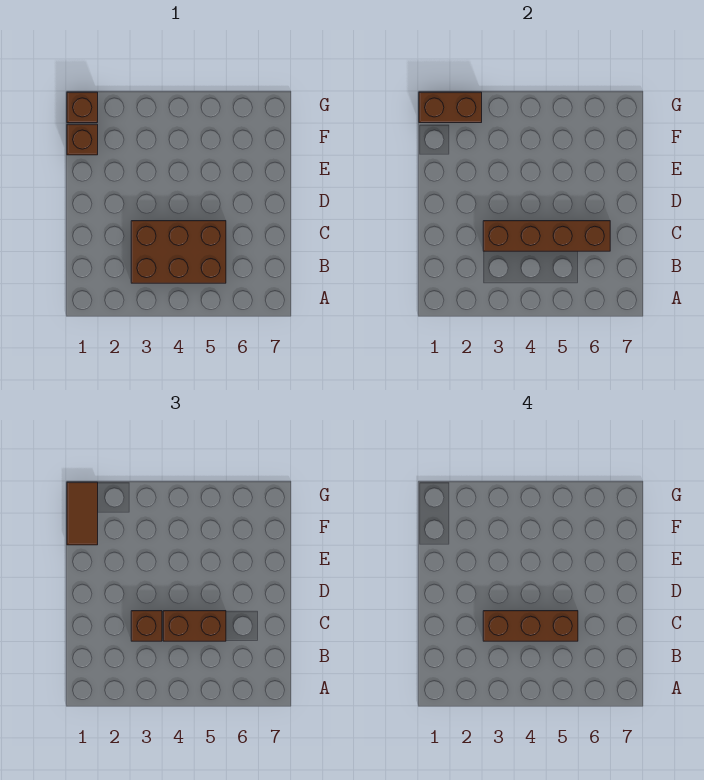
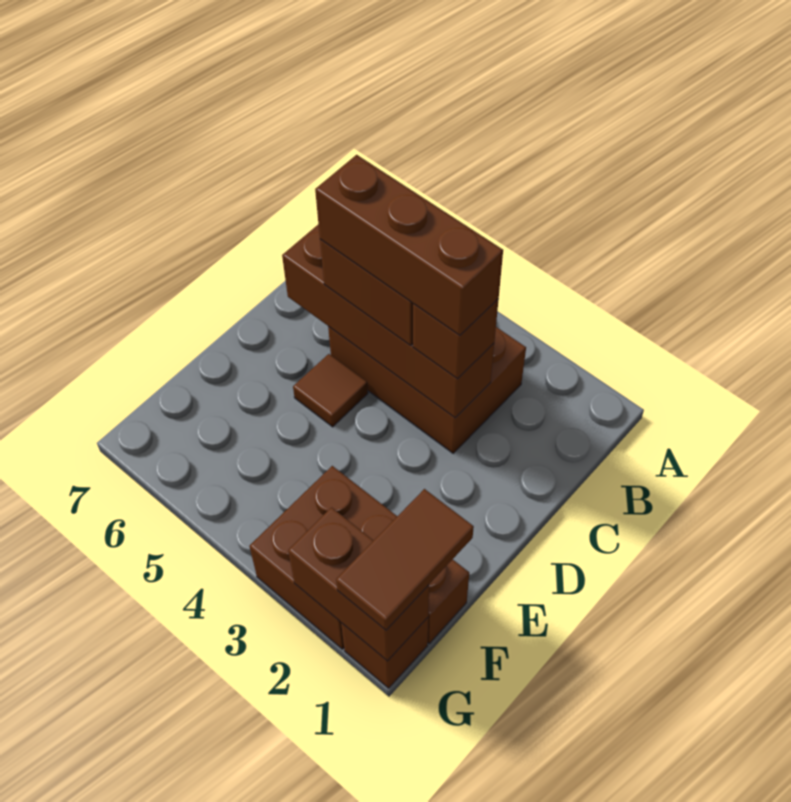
none -> brown tile D5 level 1
none -> brown brick F2:G3 level 1

